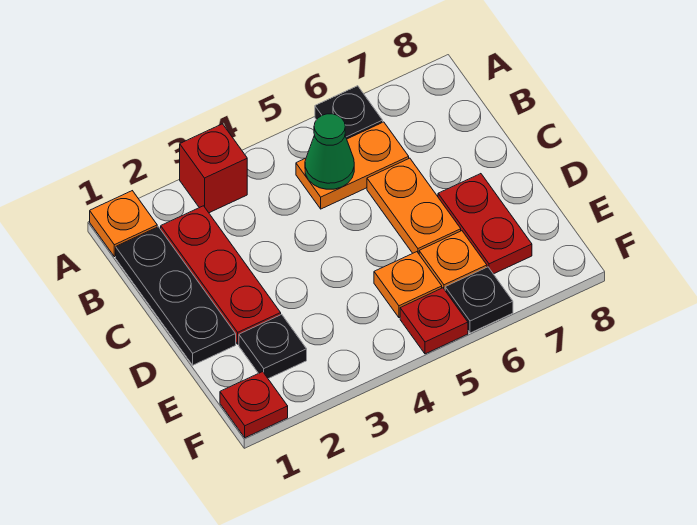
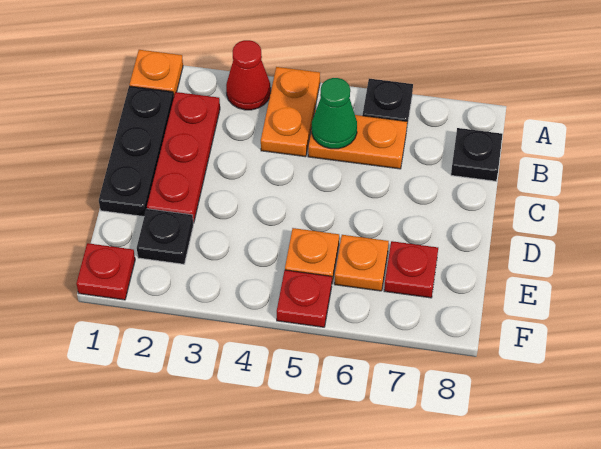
red brick A3 level 1 -> red cone A3 level 1
orange plate C6:D6 level 1 -> orange plate A4:B4 level 1
red plate D7:E7 level 1 -> red plate E7 level 1
black plate F6 level 1 -> black plate B8 level 1

